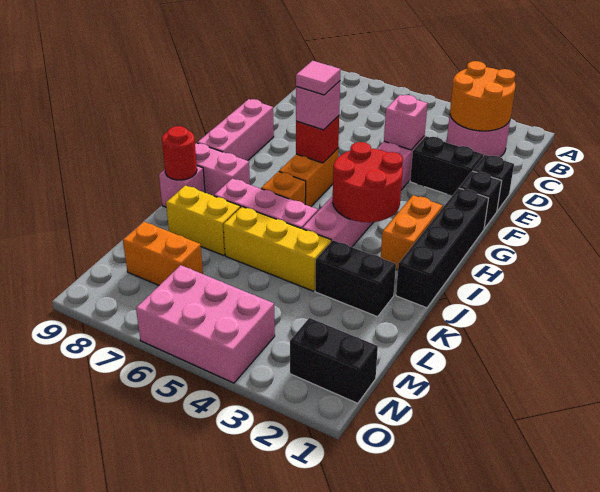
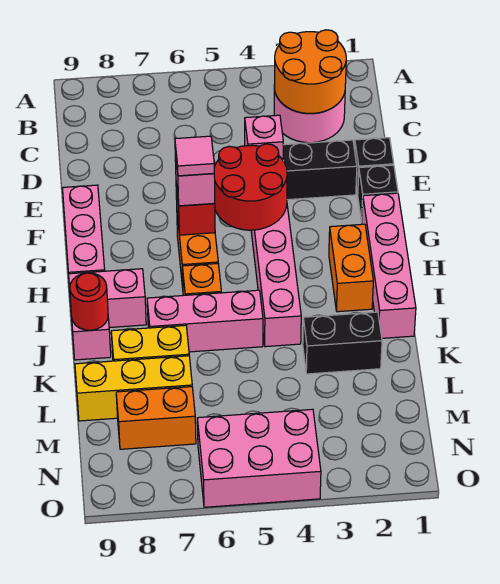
black brick G1:J1 level 1 -> pink brick G1:J1 level 1
red round brick H3:I4 level 2 -> red round brick F4:G5 level 2
yellow brick K4:K6 level 1 -> yellow brick L7:L9 level 1
black brick N1:N2 level 1 -> none

